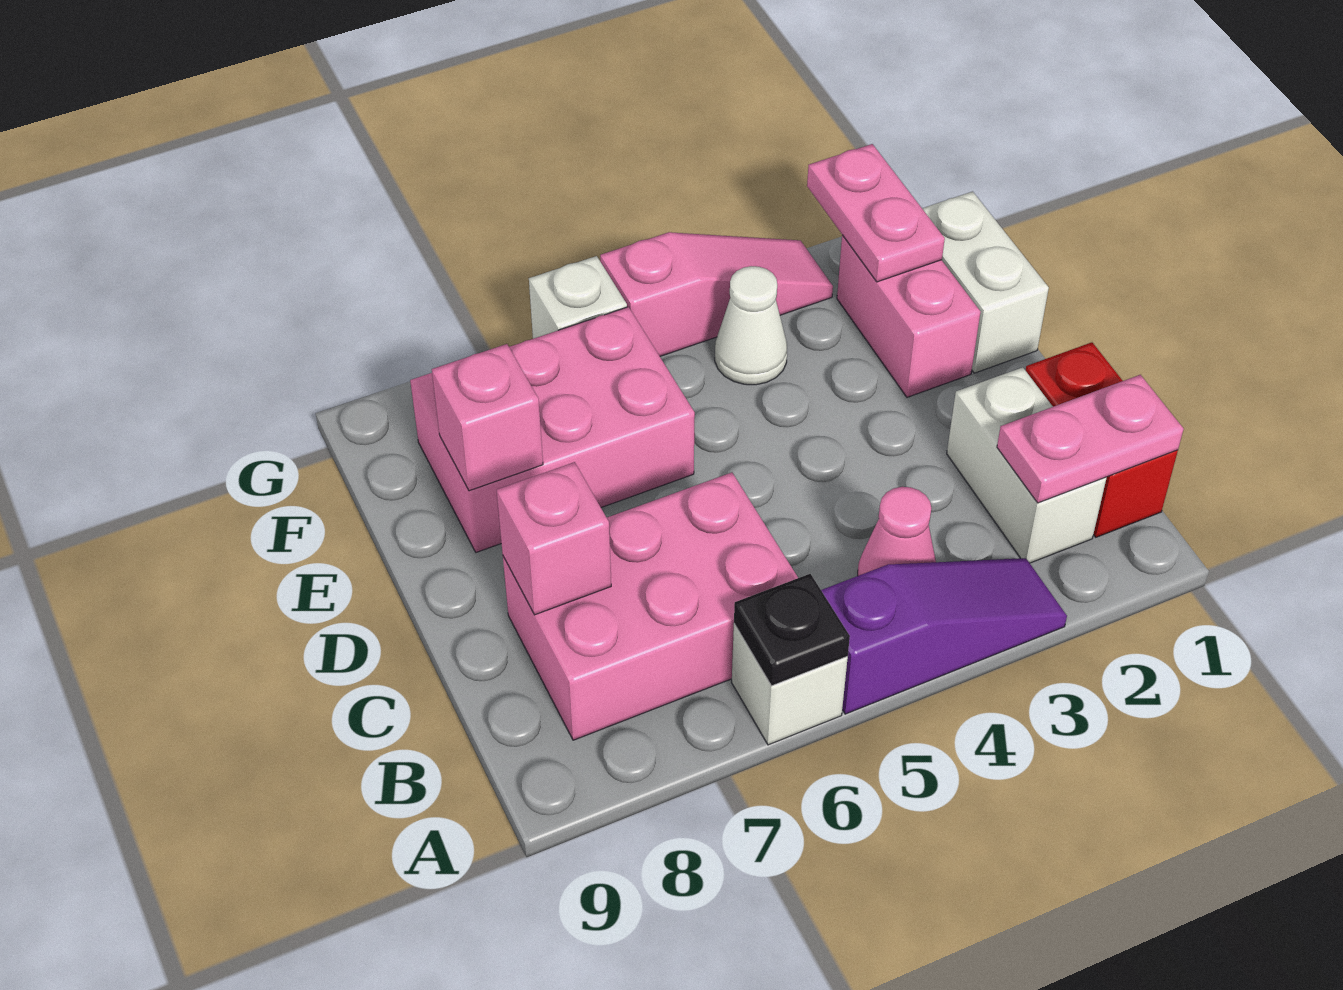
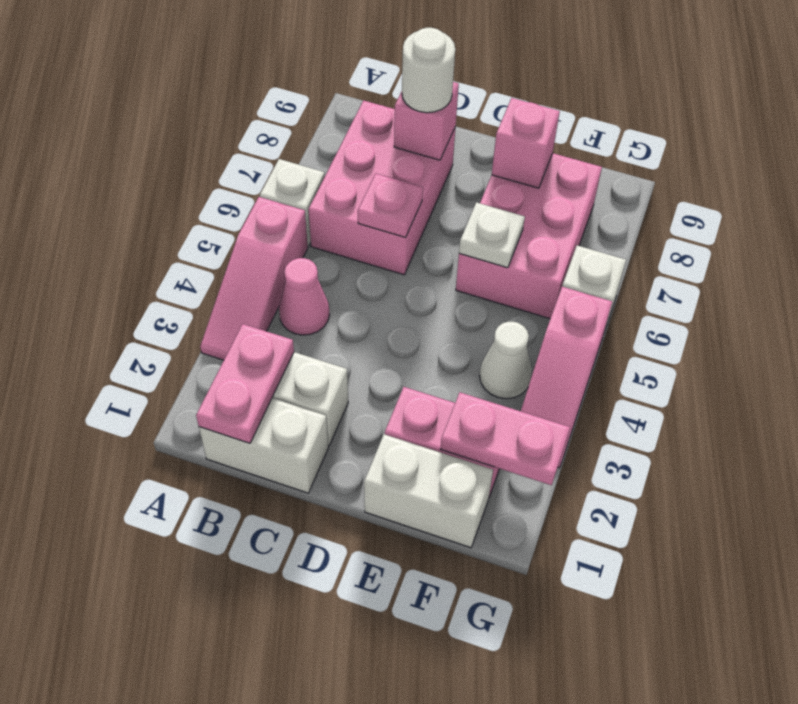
purple slope A3:A5 level 1 top 5 -> pink slope A3:A5 level 1 top 5
black plate A6 level 2 -> none
red brick B1:C1 level 1 -> white brick B1:C1 level 1
none -> pink plate C6 level 2
none -> white round brick C8 level 3
none -> white plate E6 level 2

